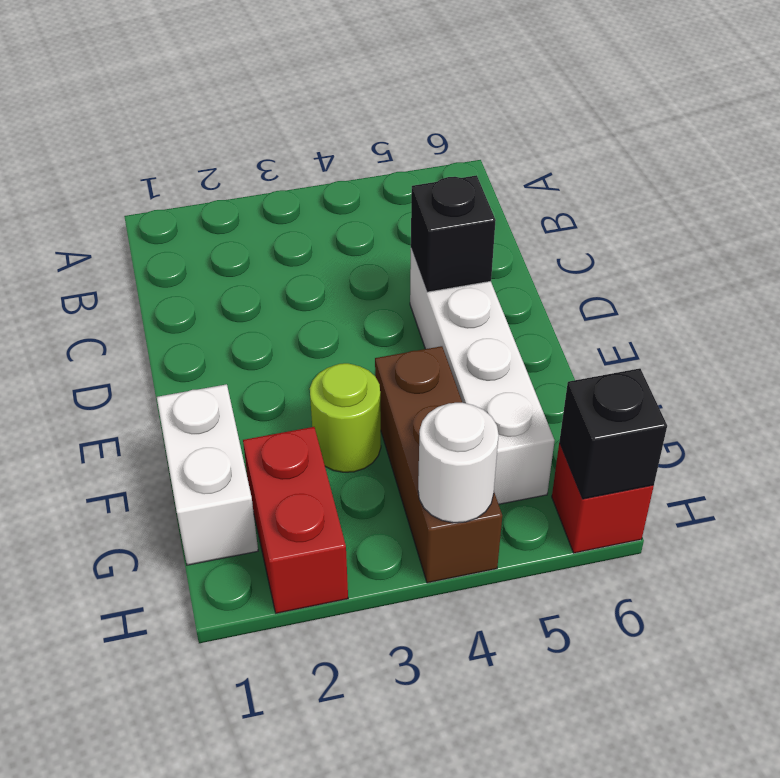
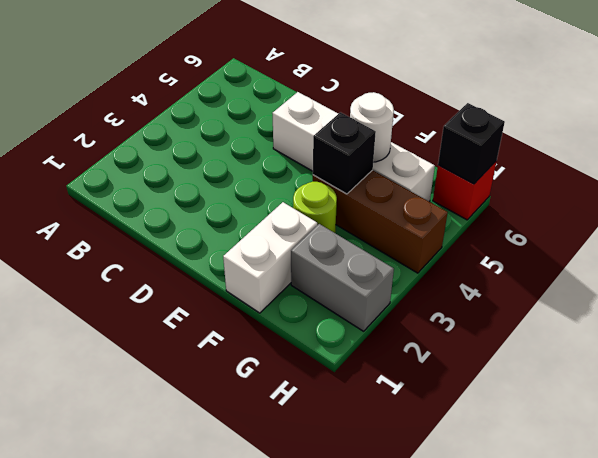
black brick D5 level 2 -> black brick F4 level 2
white brick F1:G1 level 1 -> white brick F1:F2 level 1
red brick G2:H2 level 1 -> grey brick G2:H2 level 1
white round brick H4 level 2 -> white round brick F5 level 2

